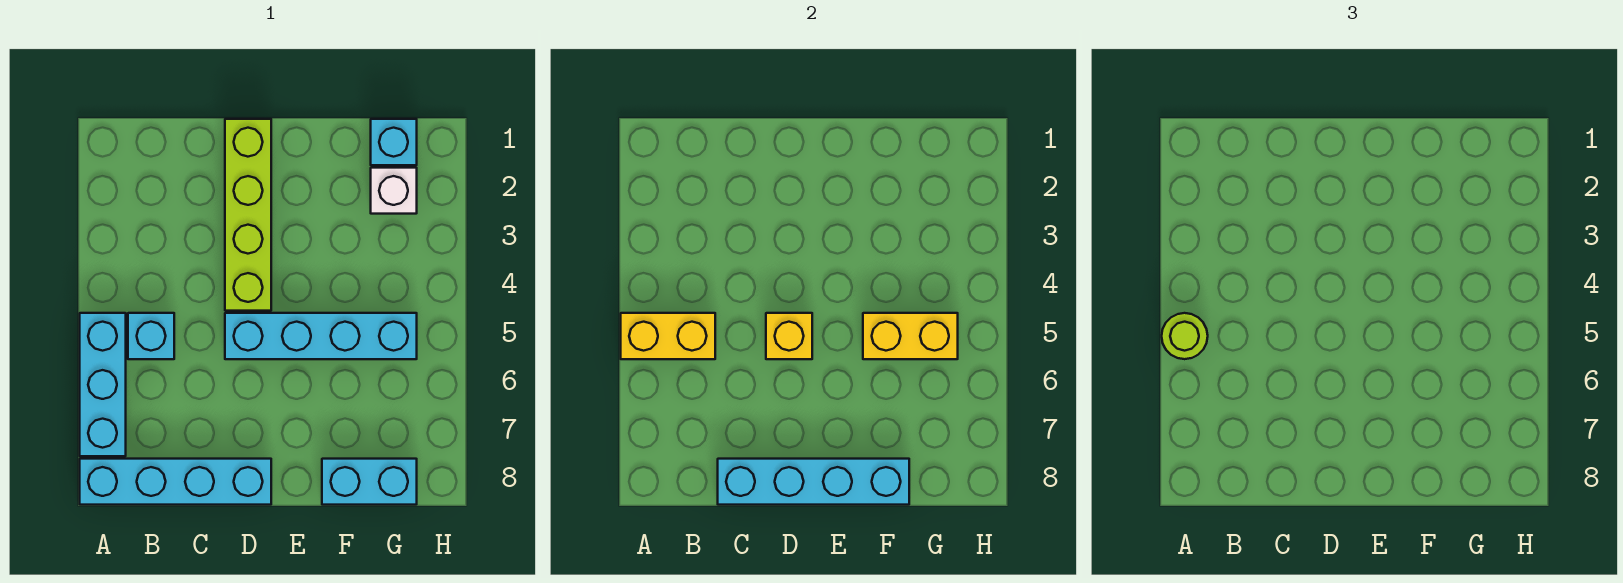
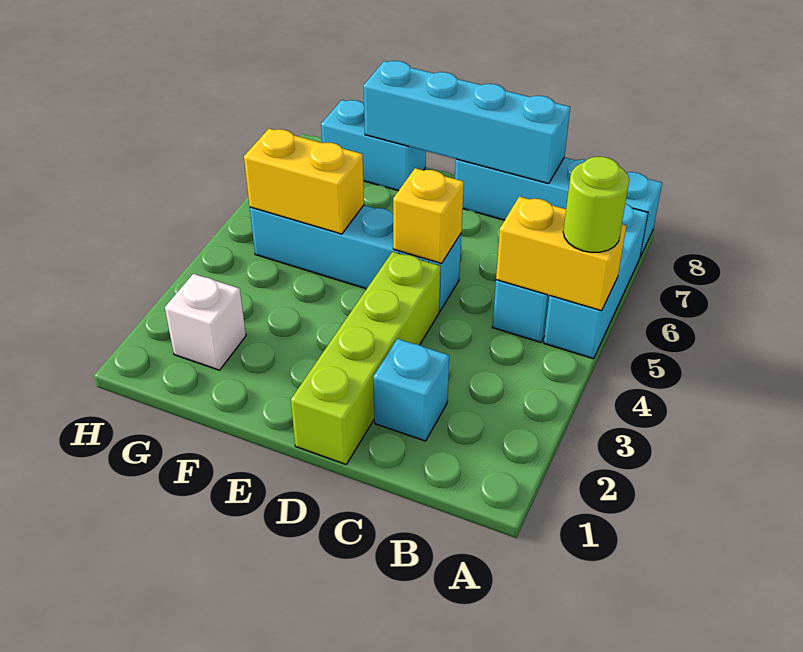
cyan brick G1 level 1 -> cyan brick C2 level 1

